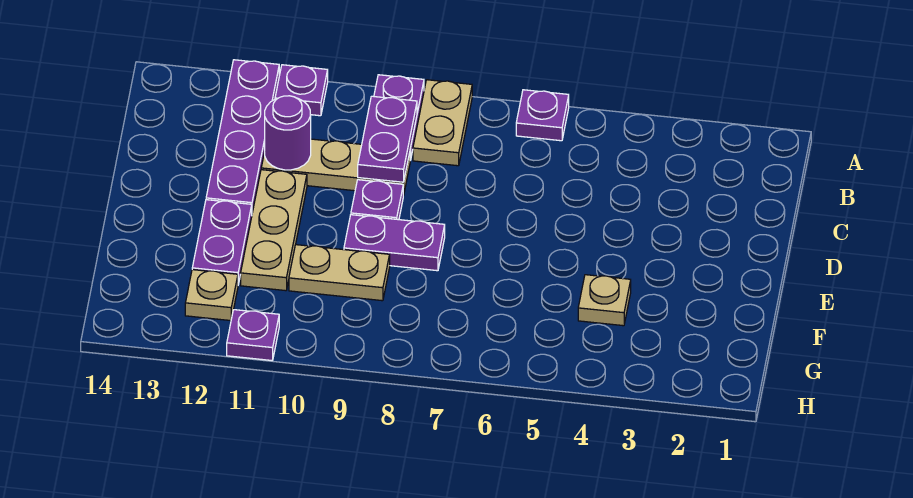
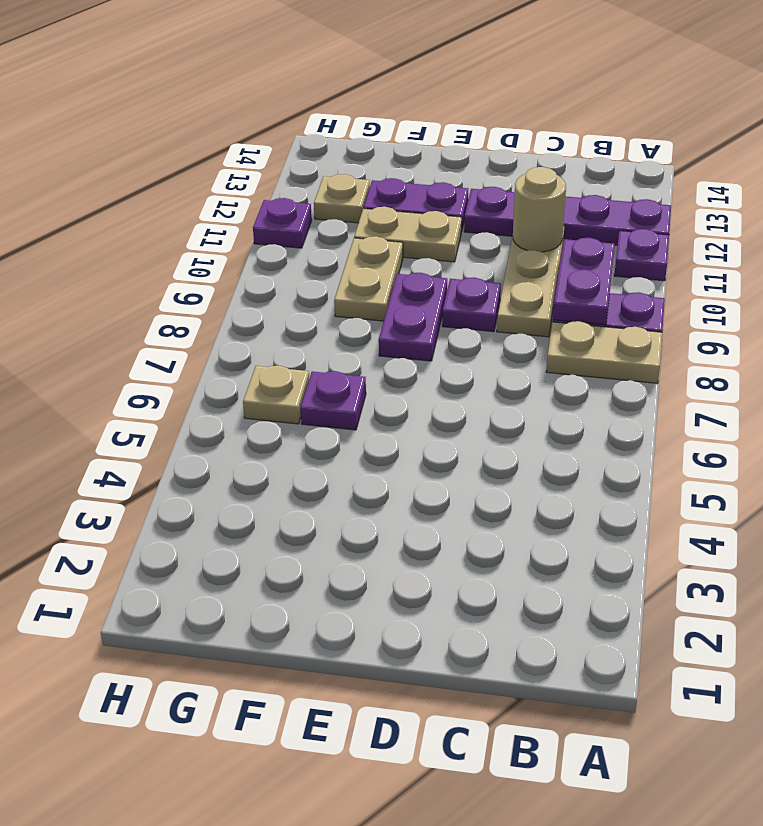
purple plate A6 level 1 -> purple plate F6 level 1
purple plate B9:C9 level 2 -> purple plate B9:B10 level 2
purple round brick C11 level 2 -> tan round brick C11 level 2
tan plate D11:F11 level 1 -> tan plate E11:F11 level 1
tan plate F4 level 1 -> tan plate G6 level 1

